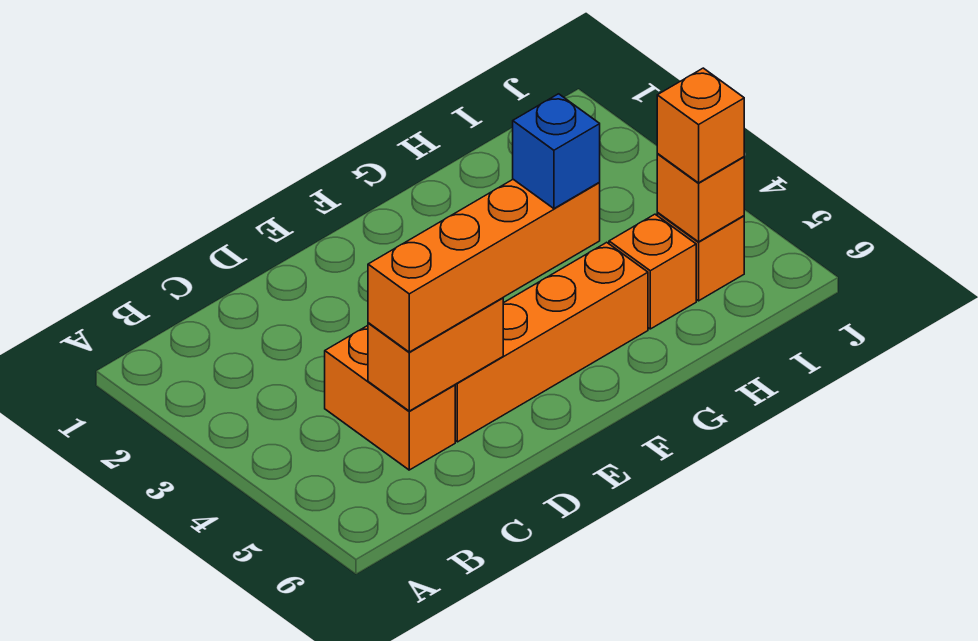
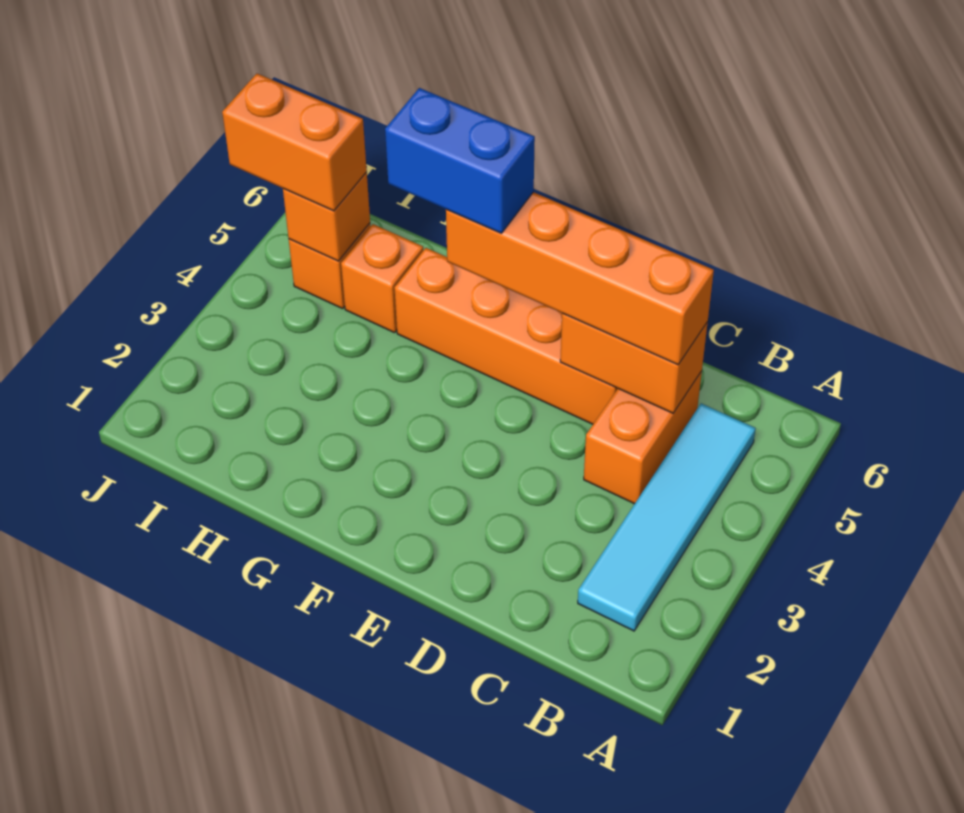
none -> cyan tile B2:B5 level 1
blue brick F5 level 4 -> blue brick F5:G5 level 4
orange brick I5 level 3 -> orange brick I5:J5 level 3

